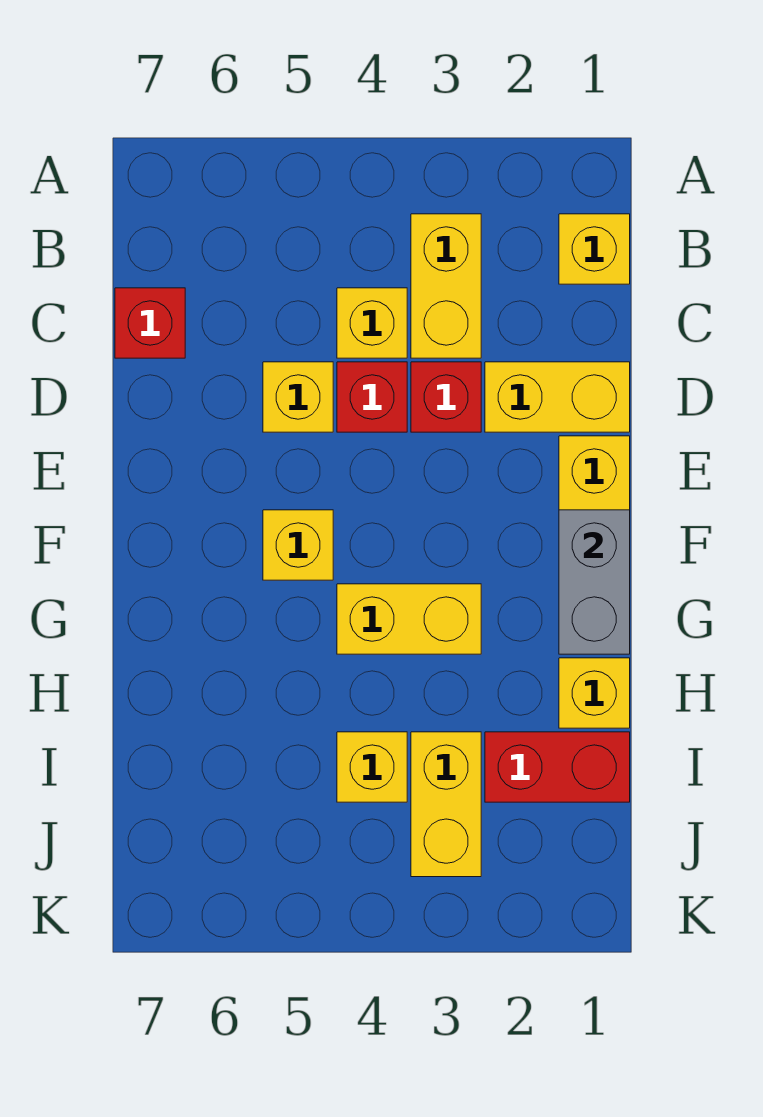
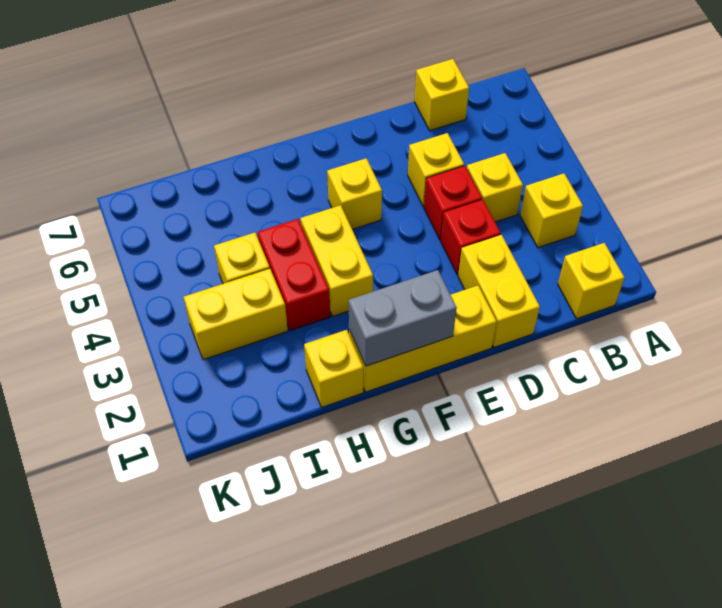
yellow brick B3:C3 level 1 -> yellow brick B3 level 1
red brick C7 level 1 -> yellow brick C7 level 1
red brick I1:I2 level 1 -> red brick H3:H4 level 1

